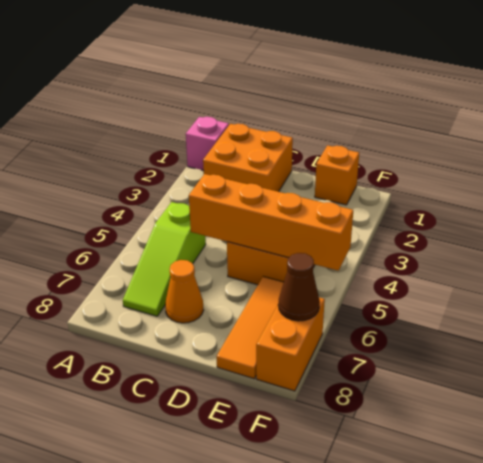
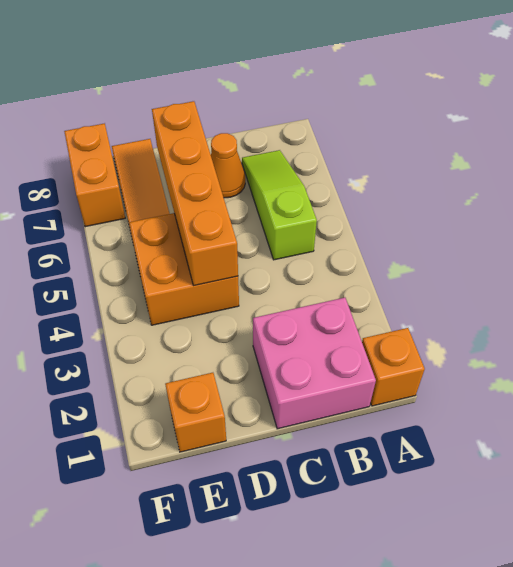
pink brick A1 level 1 -> orange brick A1 level 1
orange brick B1:C2 level 1 -> pink brick B1:C2 level 1
orange brick C5:F5 level 2 -> orange brick D4:D7 level 2
brown cone F7 level 2 -> none

